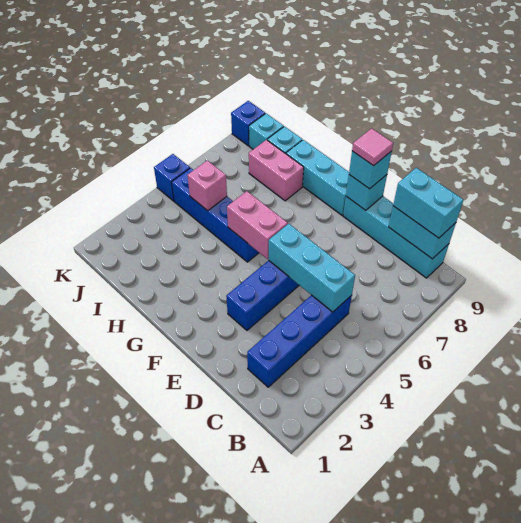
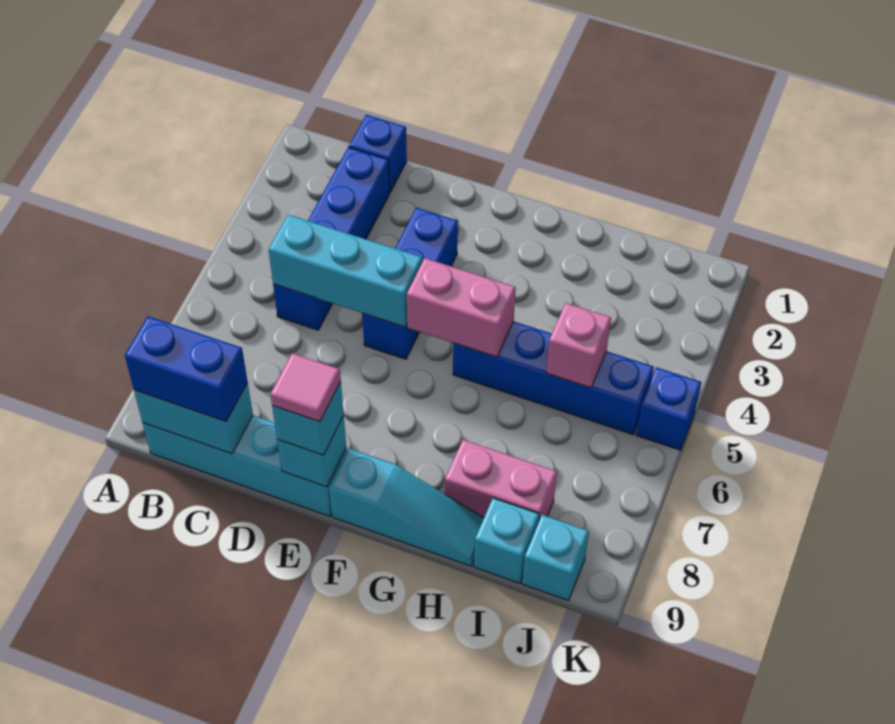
cyan brick B9:C9 level 3 -> blue brick B9:C9 level 3
cyan brick F9:H9 level 1 -> cyan slope F9:H9 level 1 top F
blue brick K9 level 1 -> blue brick C1 level 1

